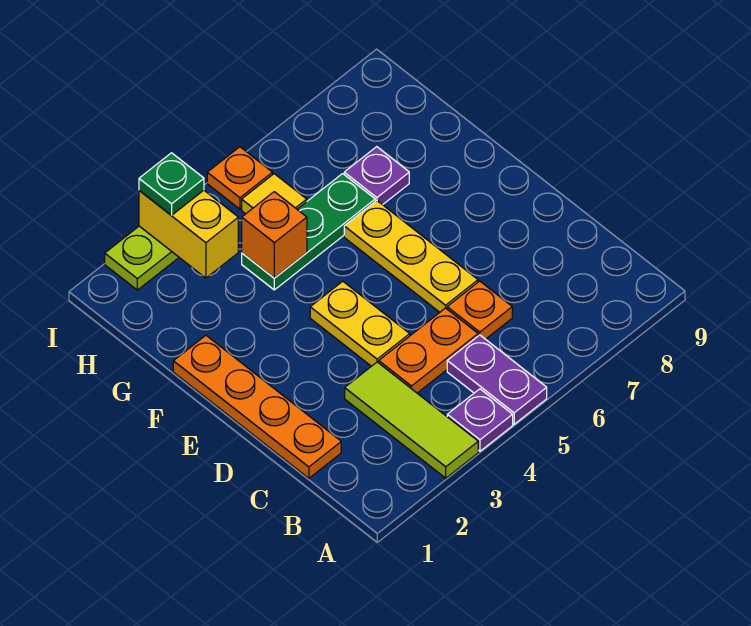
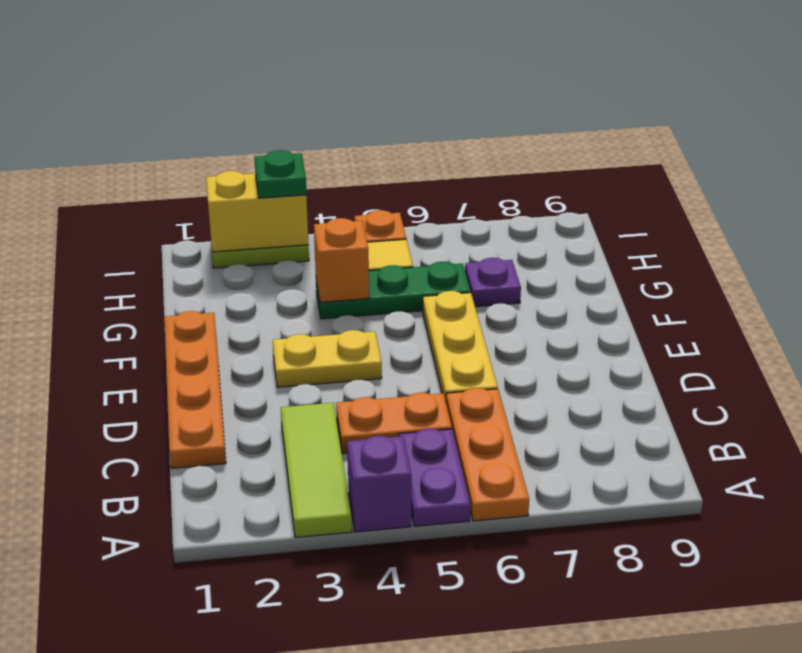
purple plate A4 level 1 -> purple brick A4 level 1
orange plate C6 level 1 -> orange plate A6:C6 level 1
yellow plate D4:E4 level 1 -> yellow plate E3:E4 level 1
yellow brick H3:I3 level 2 -> yellow brick I2:I3 level 2

